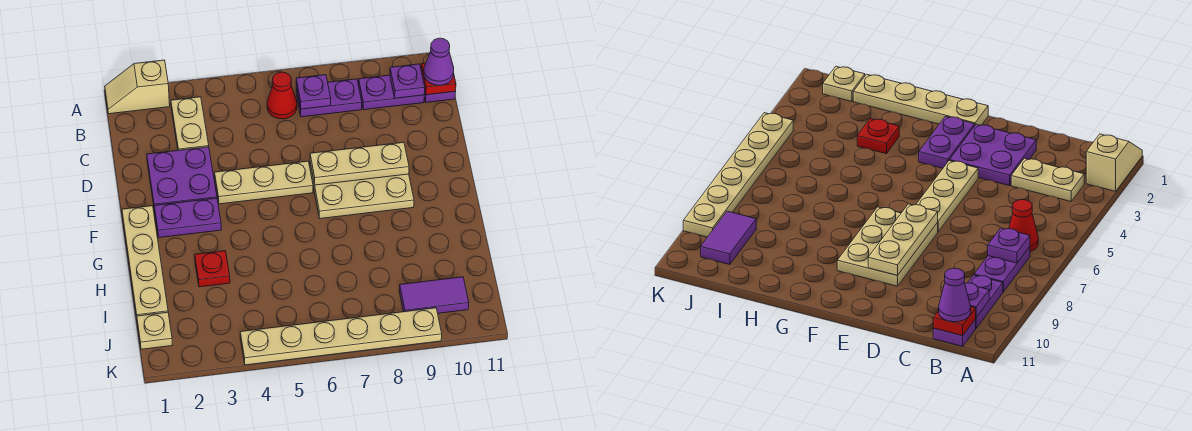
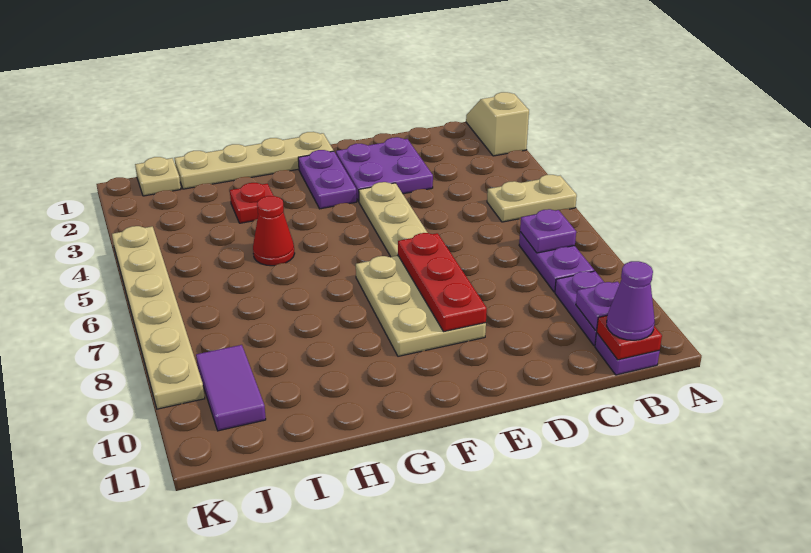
tan plate B3:C3 level 1 -> tan plate A5:B5 level 1
red cone B6 level 1 -> red cone H5 level 1
tan plate E7:E9 level 2 -> red plate E7:E9 level 2

